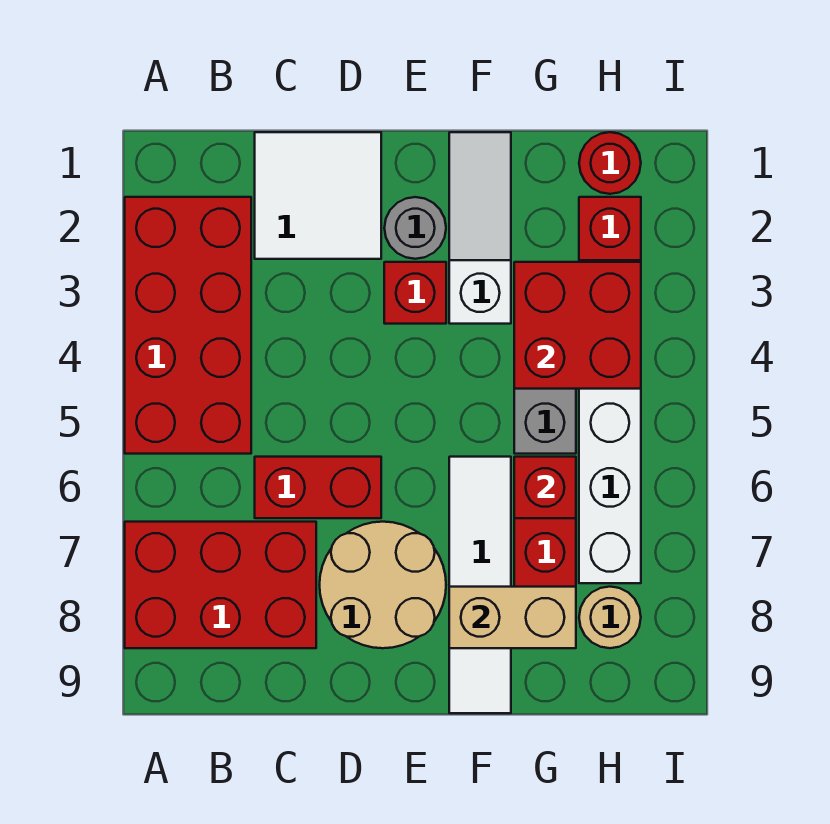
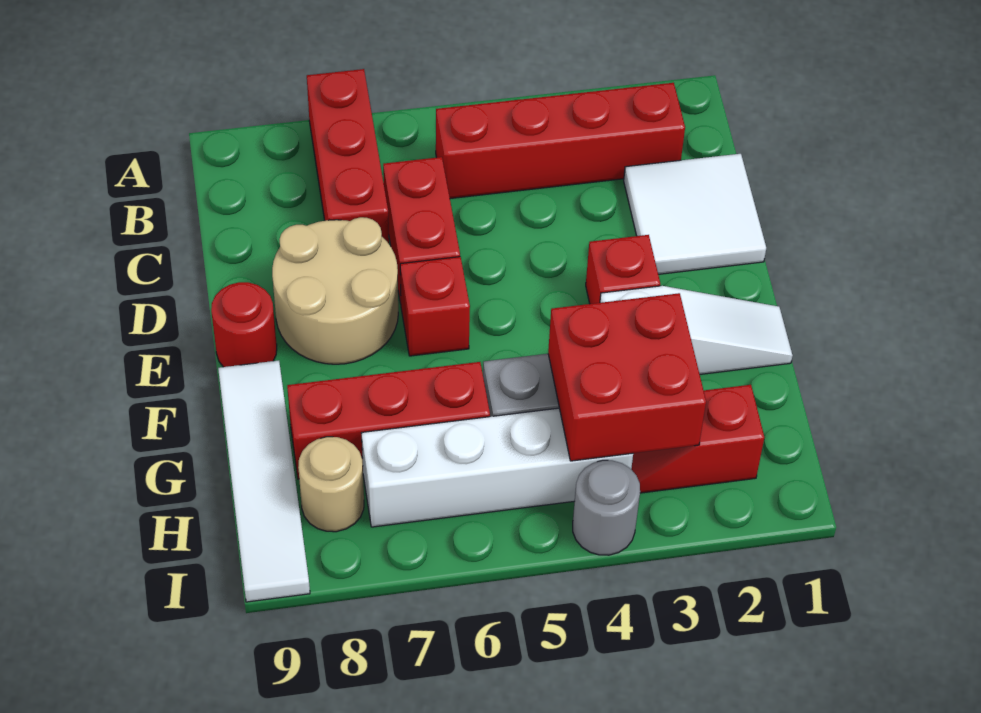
red brick A2:B5 level 1 -> red brick B2:B5 level 1
red brick A7:C8 level 1 -> red brick A7:C7 level 1
grey round brick E2 level 1 -> grey round brick I4 level 1
white tile F6:F9 level 1 -> white tile F9:I9 level 1
tan brick F8:G8 level 2 -> none
red brick G6 level 2 -> red brick E6 level 1
red round brick H1 level 1 -> red round brick E9 level 1

